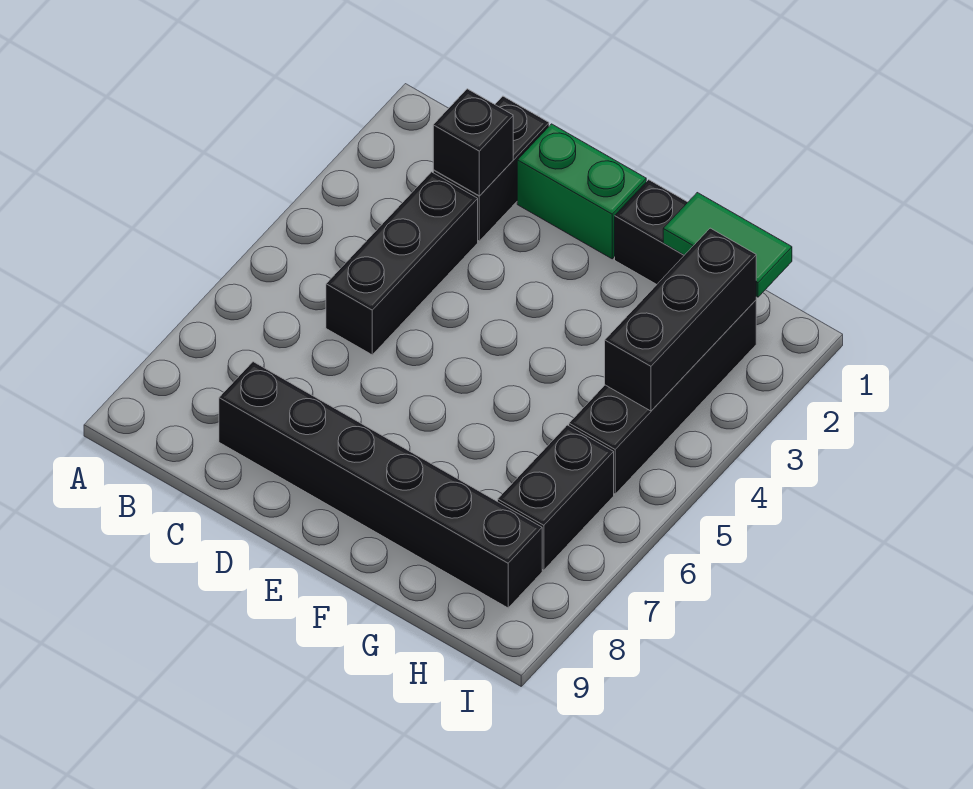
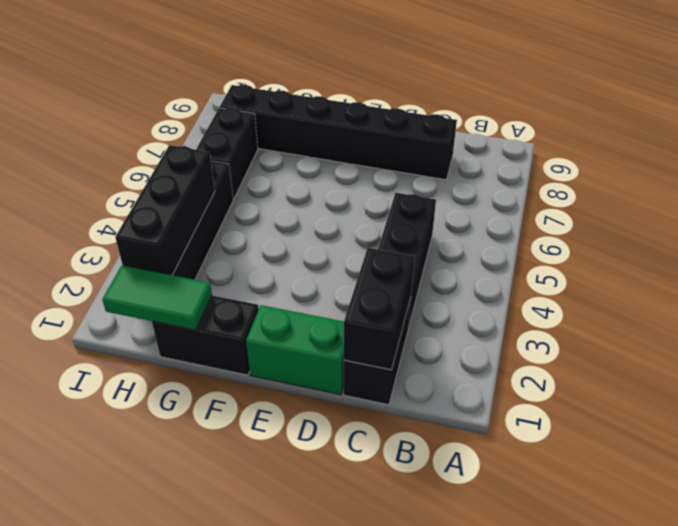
black brick C2 level 2 -> black brick C1:C2 level 2

